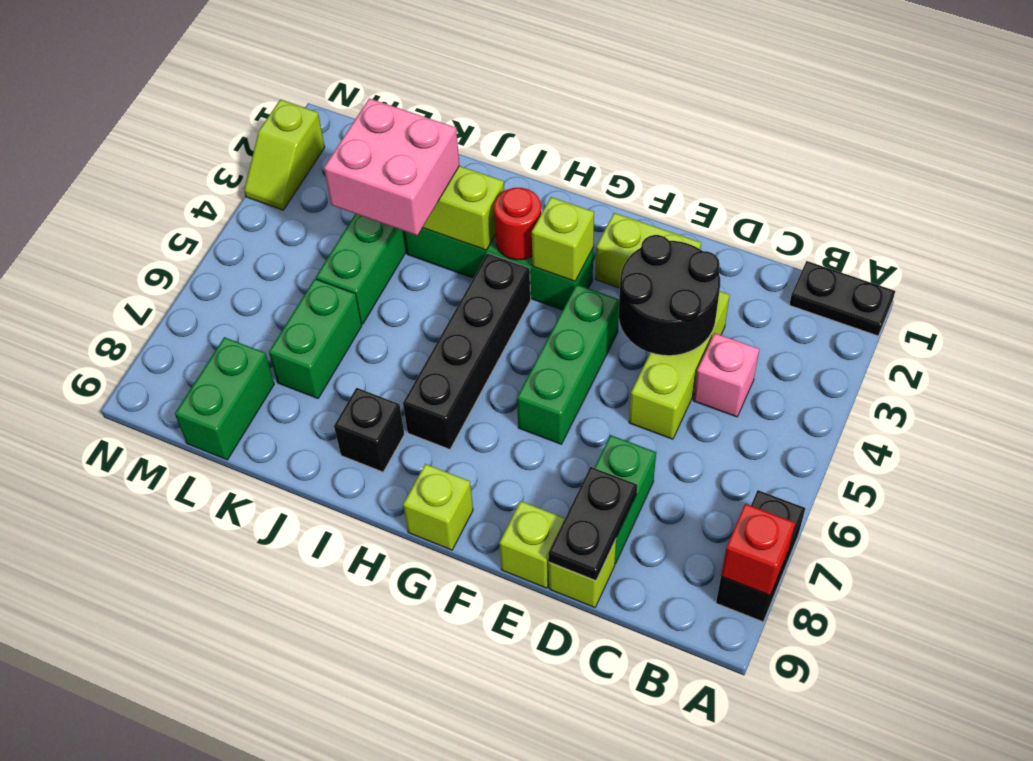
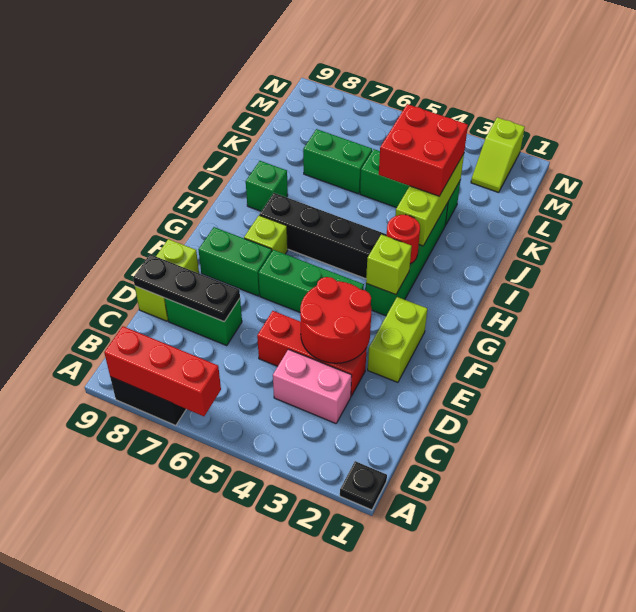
black plate A1:B1 level 1 -> black plate A1 level 1
red brick A8 level 2 -> red brick A6:A8 level 2
pink brick C4 level 1 -> pink brick C3:C4 level 1
lime brick D3:D5 level 1 -> red brick D3:D5 level 1
black round brick D3:E4 level 2 -> red round brick D3:E4 level 2
black plate D8:D9 level 2 -> black plate D7:D9 level 2
lime brick G9 level 1 -> lime brick G7 level 1
black brick I8 level 1 -> green brick I8 level 1
pink brick J3:K4 level 3 -> red brick J3:K4 level 3
green brick L8:L9 level 1 -> green brick F7:F8 level 1
lime slope N2:N3 level 1 top 2 -> lime slope M2:N2 level 1 top N

